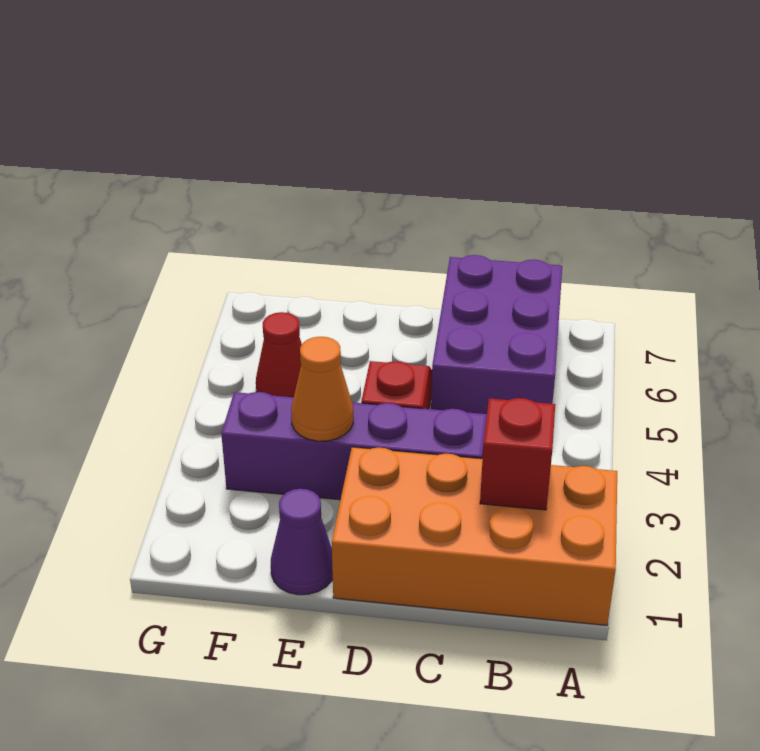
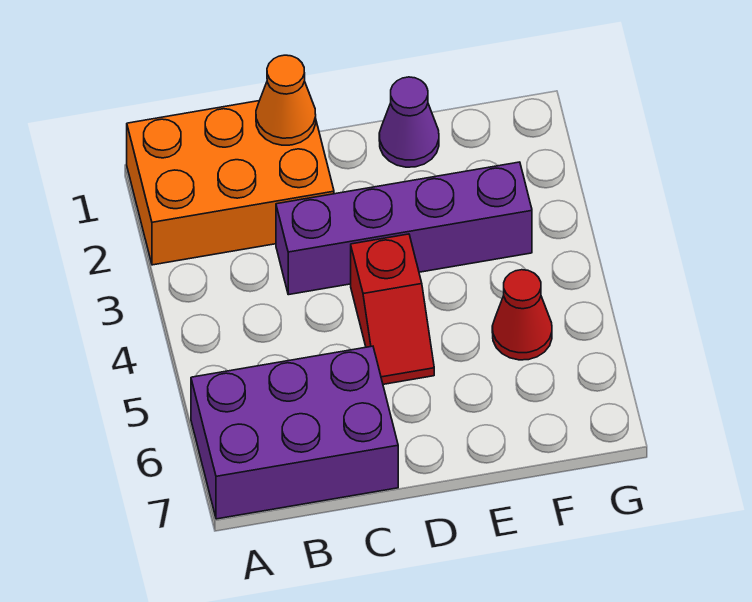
orange brick A1:D2 level 1 -> orange brick A1:C2 level 1
red brick B2 level 2 -> none
purple brick B5:C7 level 1 -> purple brick A6:C7 level 1
orange cone E3 level 2 -> orange cone C1 level 2

